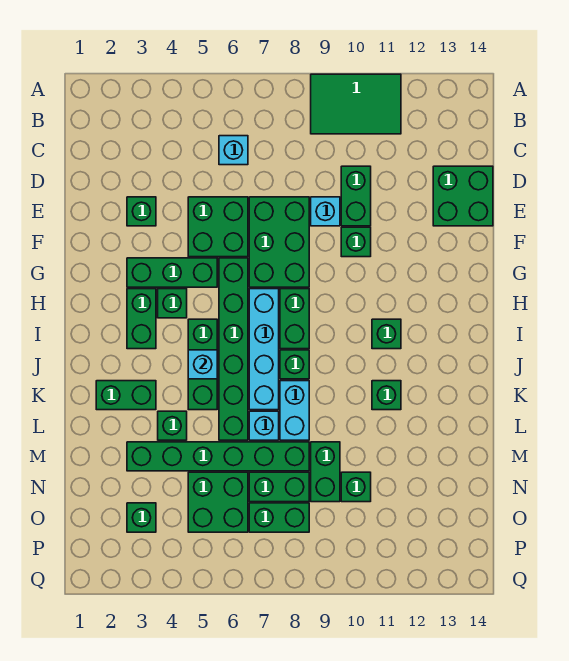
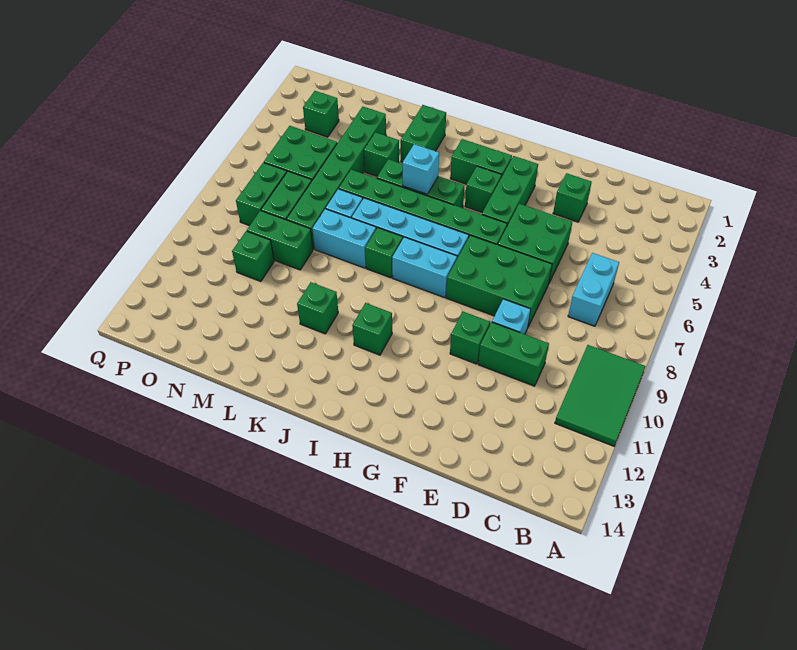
cyan brick C6 level 1 -> cyan brick C6:C7 level 1
green brick D13:E14 level 1 -> none
green brick H8:I8 level 1 -> cyan brick H8:I8 level 1

